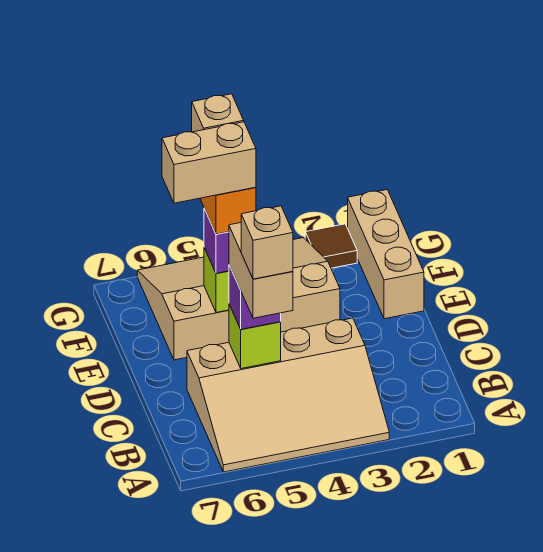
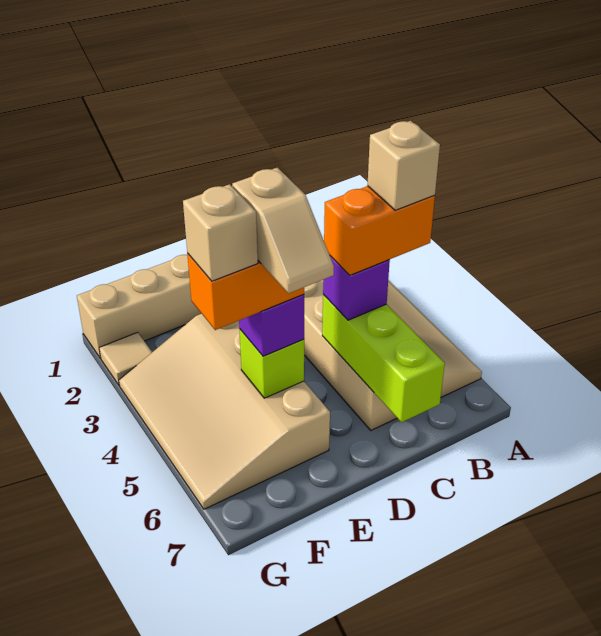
tan brick B5:C5 level 4 -> orange brick B5:C5 level 4
lime brick C5 level 2 -> lime brick C5:C7 level 2
tan brick E5:E6 level 5 -> tan slope E5:E6 level 5 top 5
brown tile G2 level 1 -> tan tile G2 level 1

